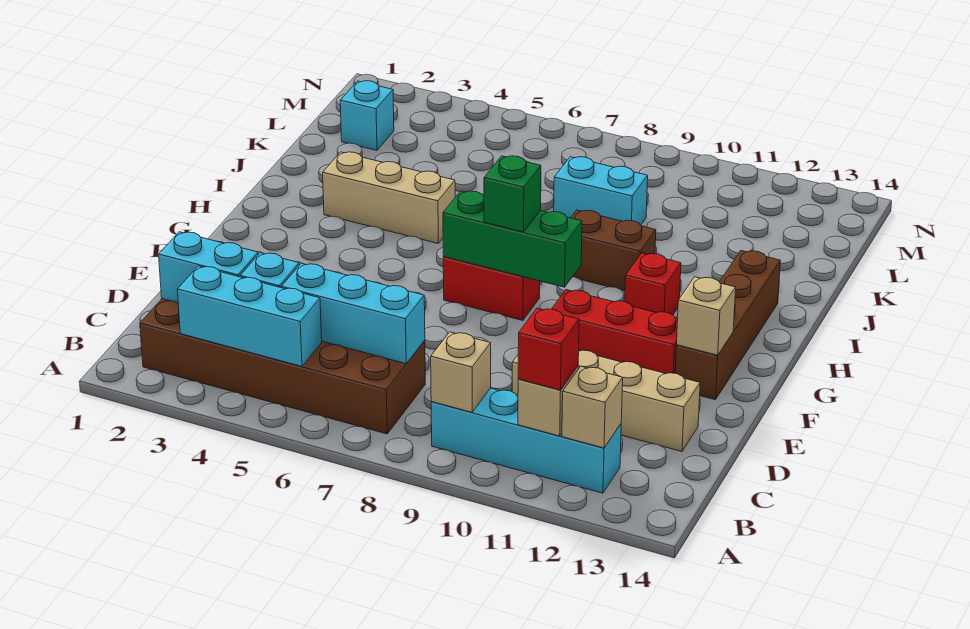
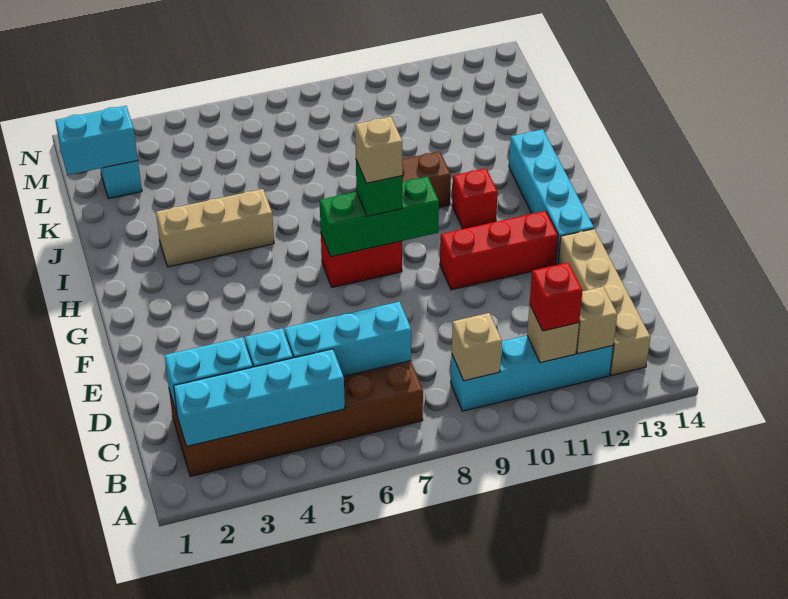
cyan brick B3:B5 level 2 -> cyan brick B2:B5 level 2
tan brick D10:D13 level 1 -> tan brick B13:E13 level 1
brown brick F13:I13 level 1 -> cyan brick F13:I13 level 1
tan brick F13 level 2 -> tan brick G8 level 4
cyan brick K8:K9 level 1 -> cyan brick L1:L2 level 2

